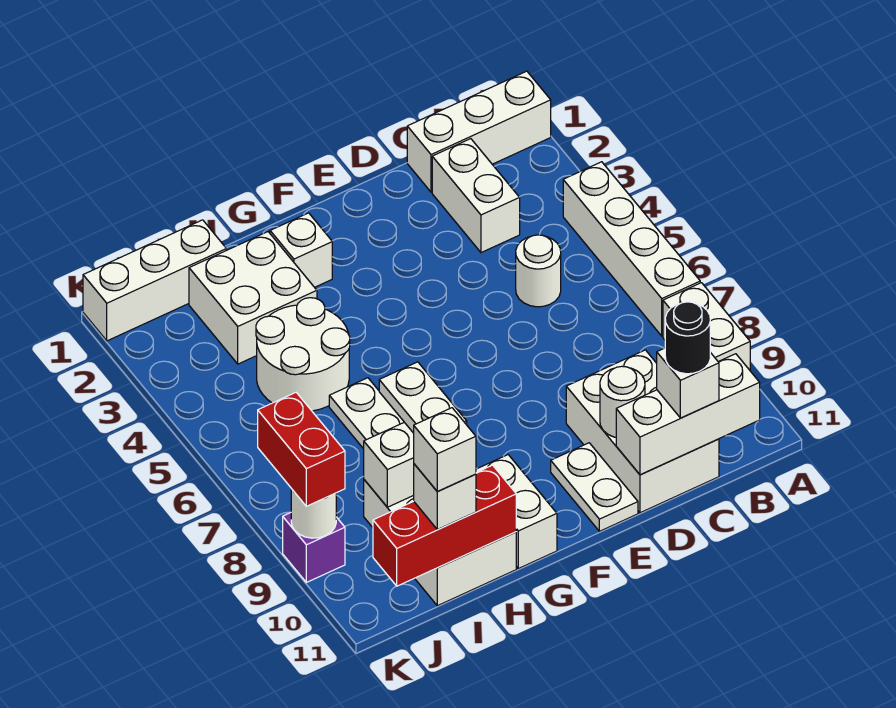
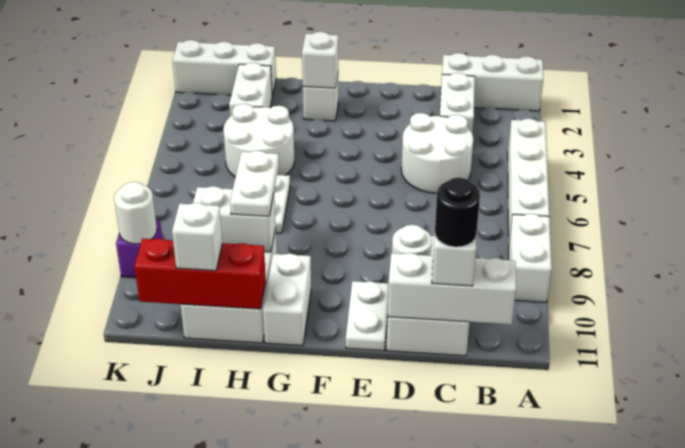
white round brick C5 level 1 -> white round brick C4:D5 level 1
white brick H2:I3 level 1 -> white brick I2:I3 level 1
white brick I11 level 4 -> white brick G2 level 2
red brick K8:K9 level 3 -> none

